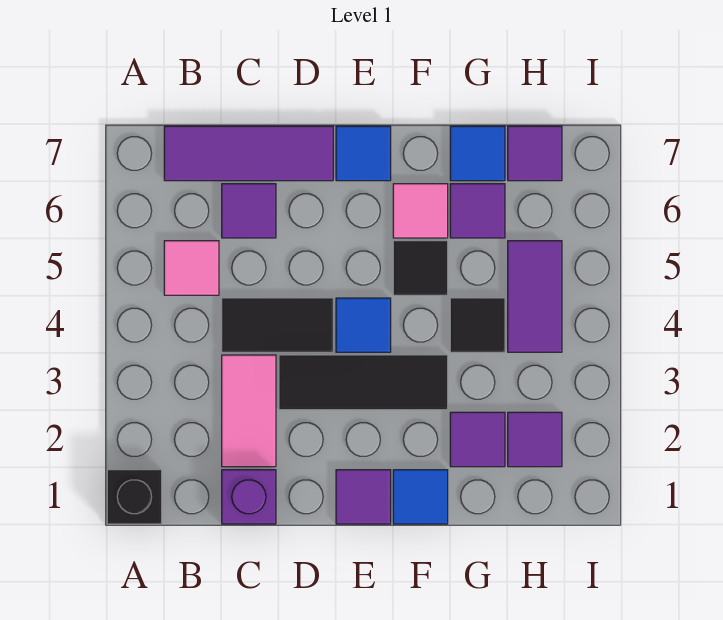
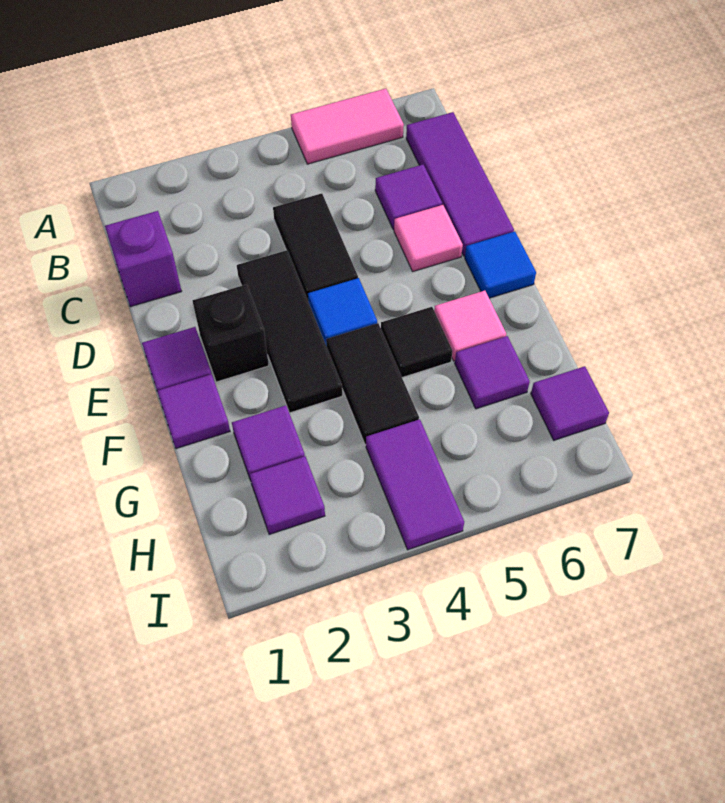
black brick A1 level 1 -> black brick E2 level 1
pink tile B5 level 1 -> pink tile D6 level 1
pink tile C2:C3 level 1 -> pink tile A5:A6 level 1
blue tile F1 level 1 -> purple tile F1 level 1
black tile G4 level 1 -> black tile F4:G4 level 1
blue tile G7 level 1 -> none
purple tile H4:H5 level 1 -> purple tile H4:I4 level 1

